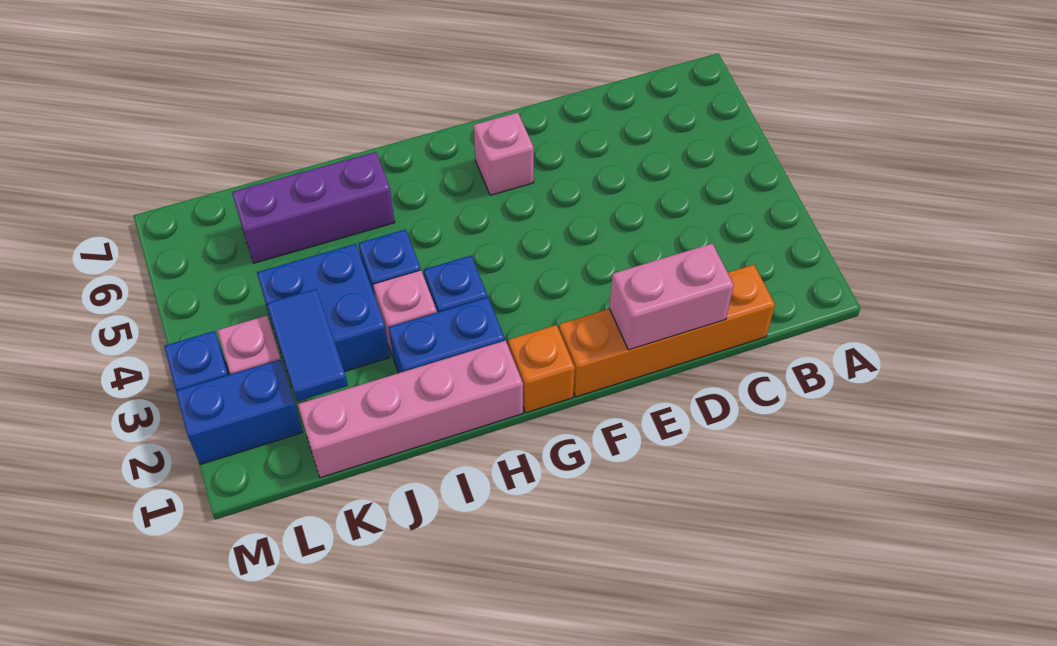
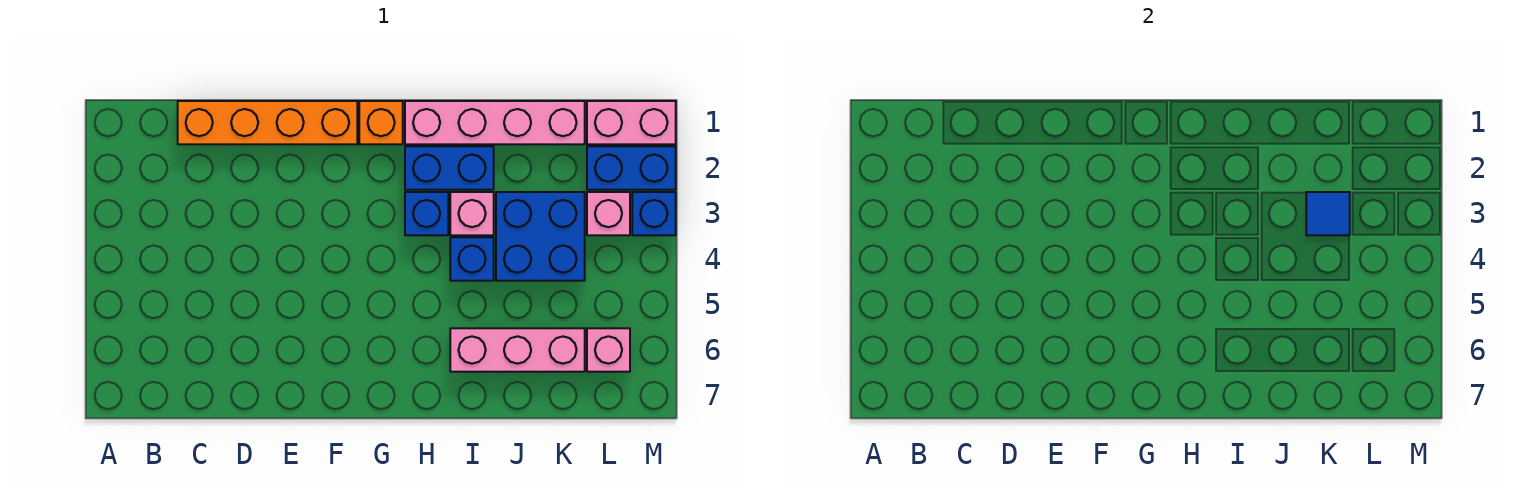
pink brick D1:E1 level 2 -> pink brick L1:M1 level 1
pink brick F6 level 1 -> pink brick L6 level 1
purple brick I6:K6 level 1 -> pink brick I6:K6 level 1
blue tile K2:K3 level 2 -> blue tile K3 level 2

